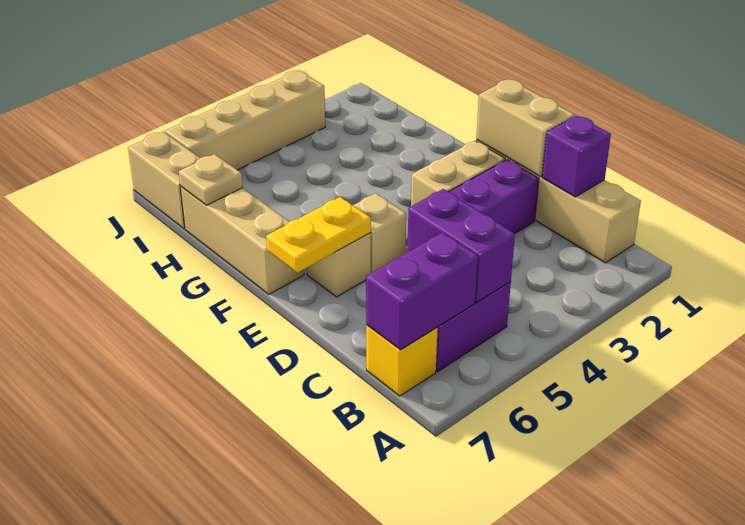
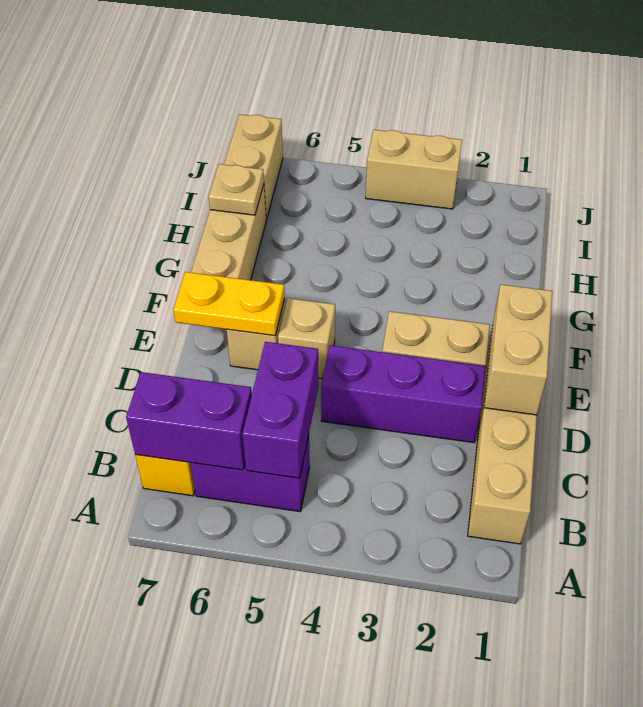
purple brick C1 level 2 -> none
tan brick J3:J6 level 1 -> tan brick J3:J4 level 1

